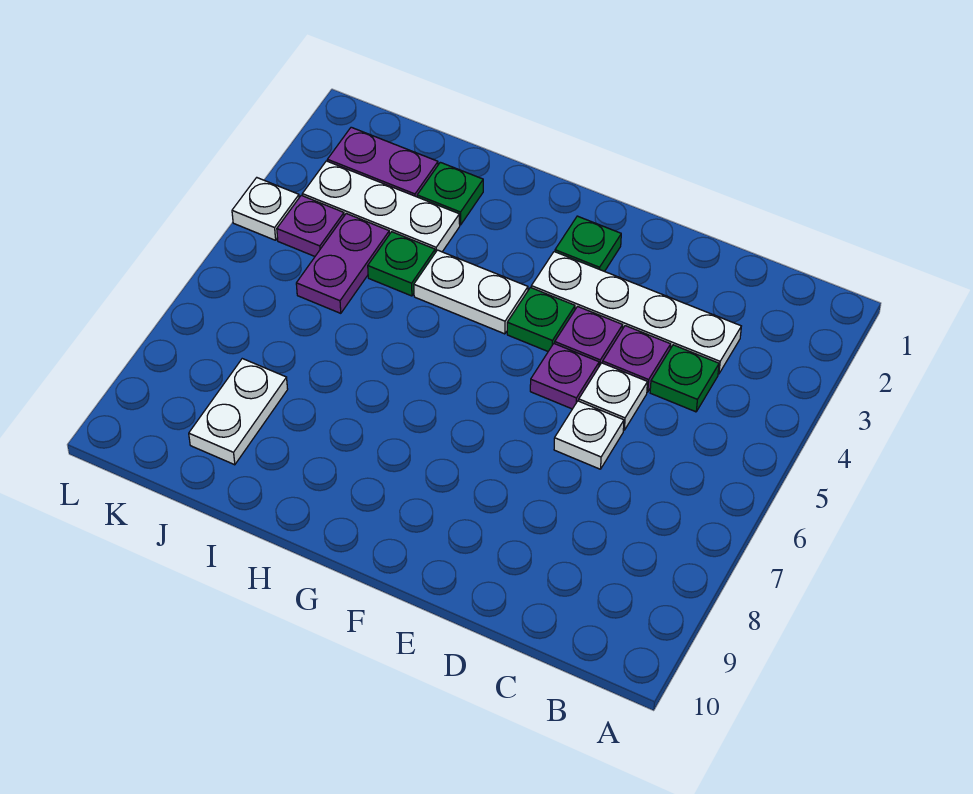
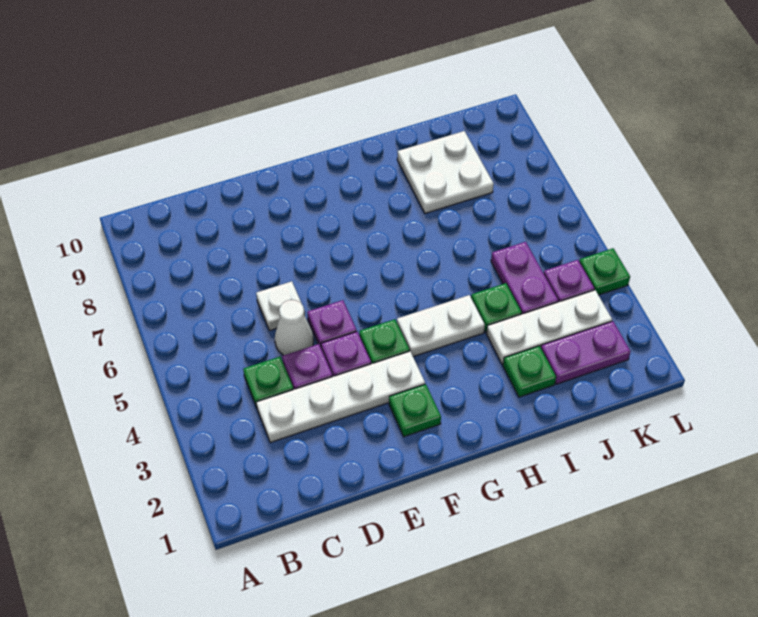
white plate D5 level 1 -> white cone D5 level 1
white plate J8:J9 level 1 -> white plate I8:J9 level 1
white plate L4 level 1 -> green plate L4 level 1

